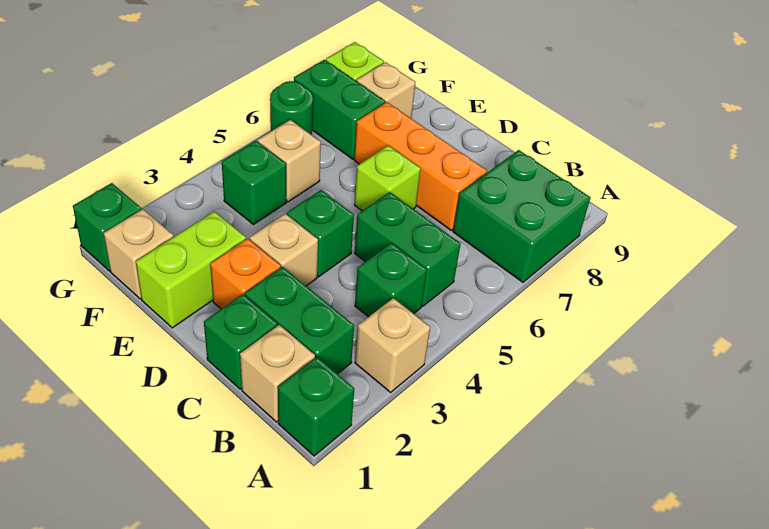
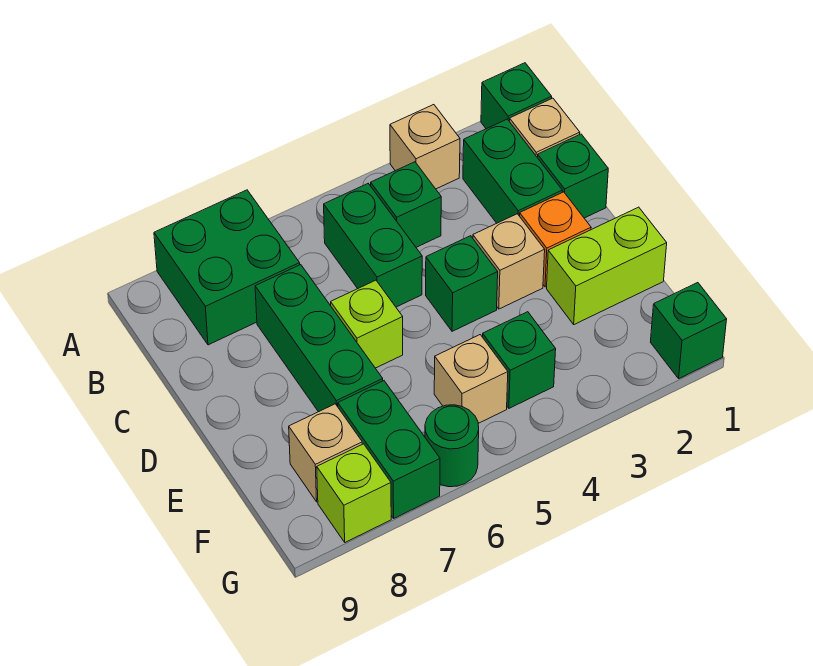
orange brick C7:E7 level 1 -> green brick C7:E7 level 1
tan brick F1 level 1 -> none

